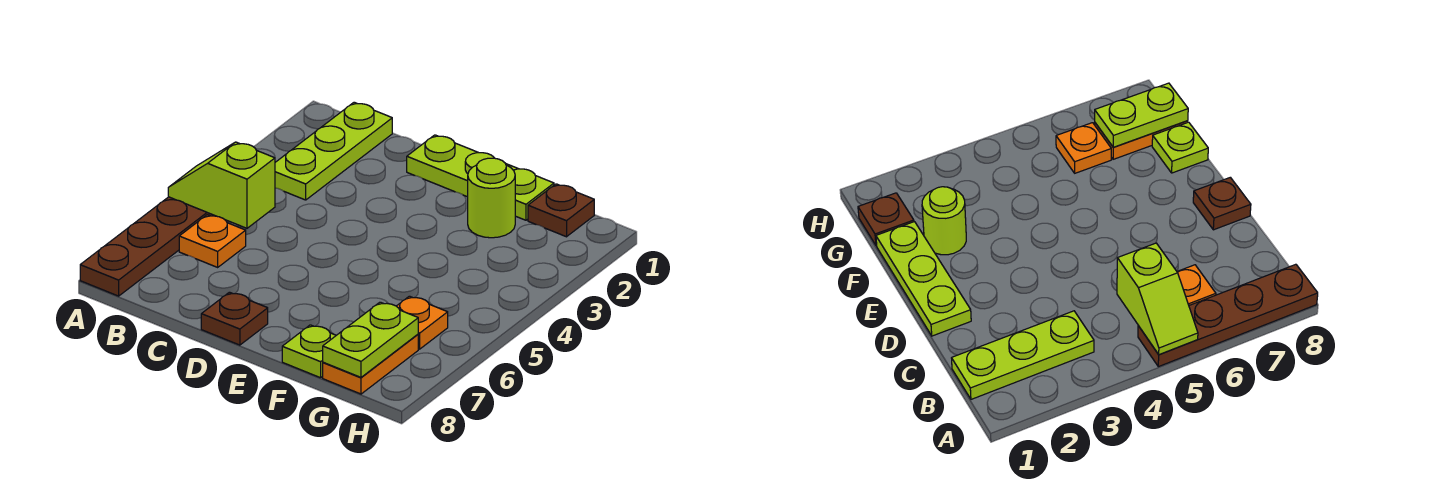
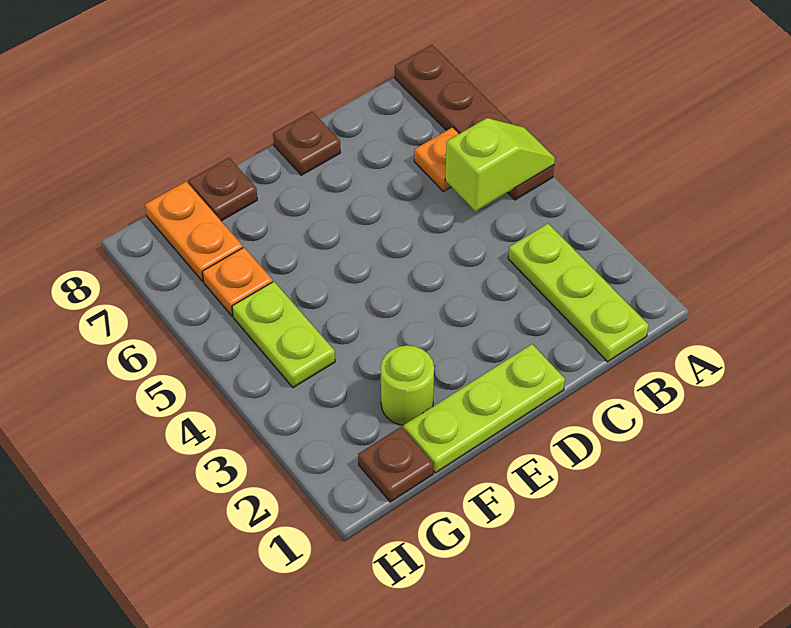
lime plate F8 level 1 -> brown plate F8 level 1
lime plate G7:G8 level 2 -> lime plate G4:G5 level 1

